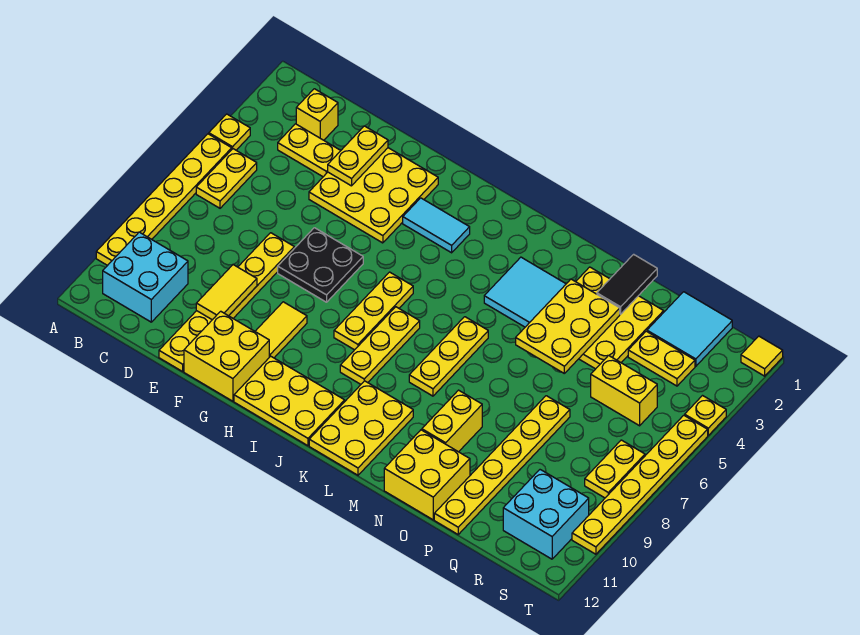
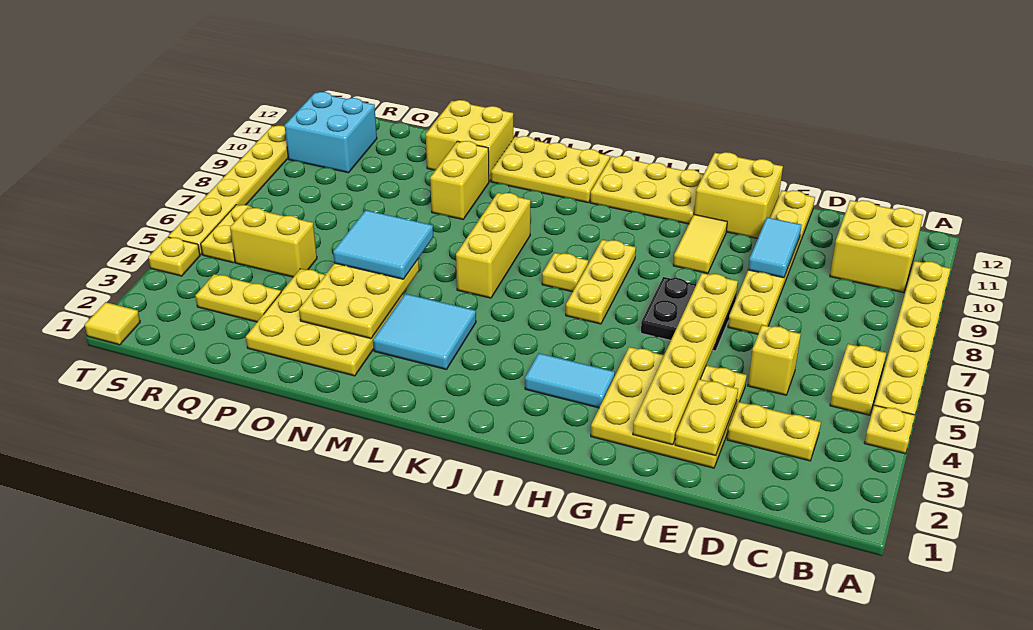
cyan brick B10:C11 level 1 -> yellow brick B10:C11 level 1
yellow brick C2 level 1 -> yellow brick D5 level 1
yellow tile E9:E10 level 2 -> cyan tile E9:E10 level 2
yellow plate J7:J9 level 1 -> yellow plate J7 level 1
yellow plate K10:L12 level 1 -> yellow plate K11:M12 level 1
yellow plate L6:L8 level 1 -> yellow brick L6:L8 level 1
black tile O1:O2 level 2 -> none
yellow plate P7:P12 level 1 -> yellow plate F2:F7 level 2
cyan tile Q1:R2 level 1 -> cyan tile N5:O6 level 3
yellow plate S7:S8 level 1 -> yellow plate S5:S6 level 1

